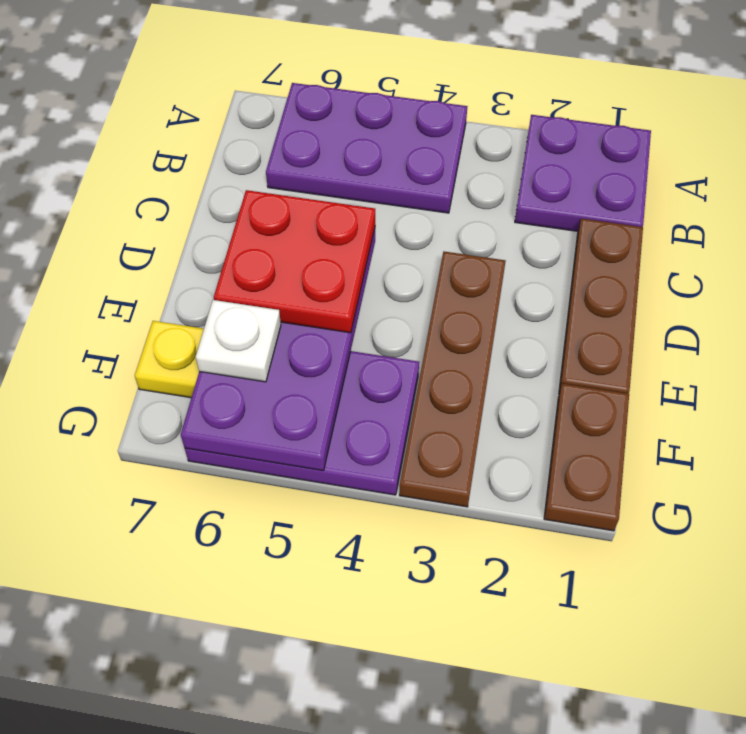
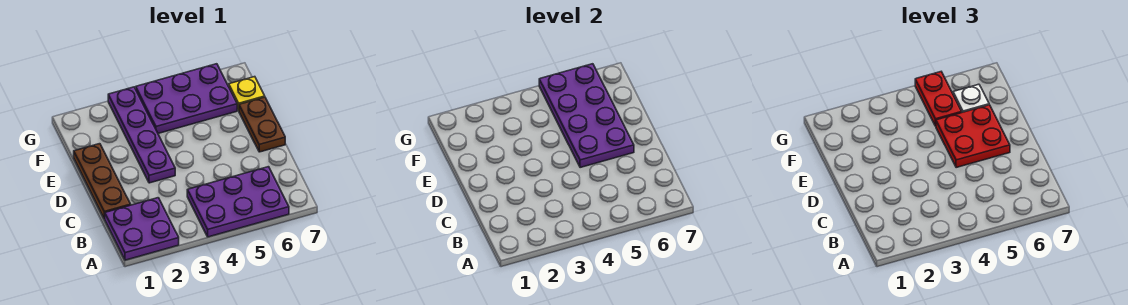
brown plate D3:G3 level 1 -> purple plate D3:G3 level 1
brown plate F1:G1 level 1 -> brown plate D7:E7 level 1
none -> red plate F5:G5 level 3

